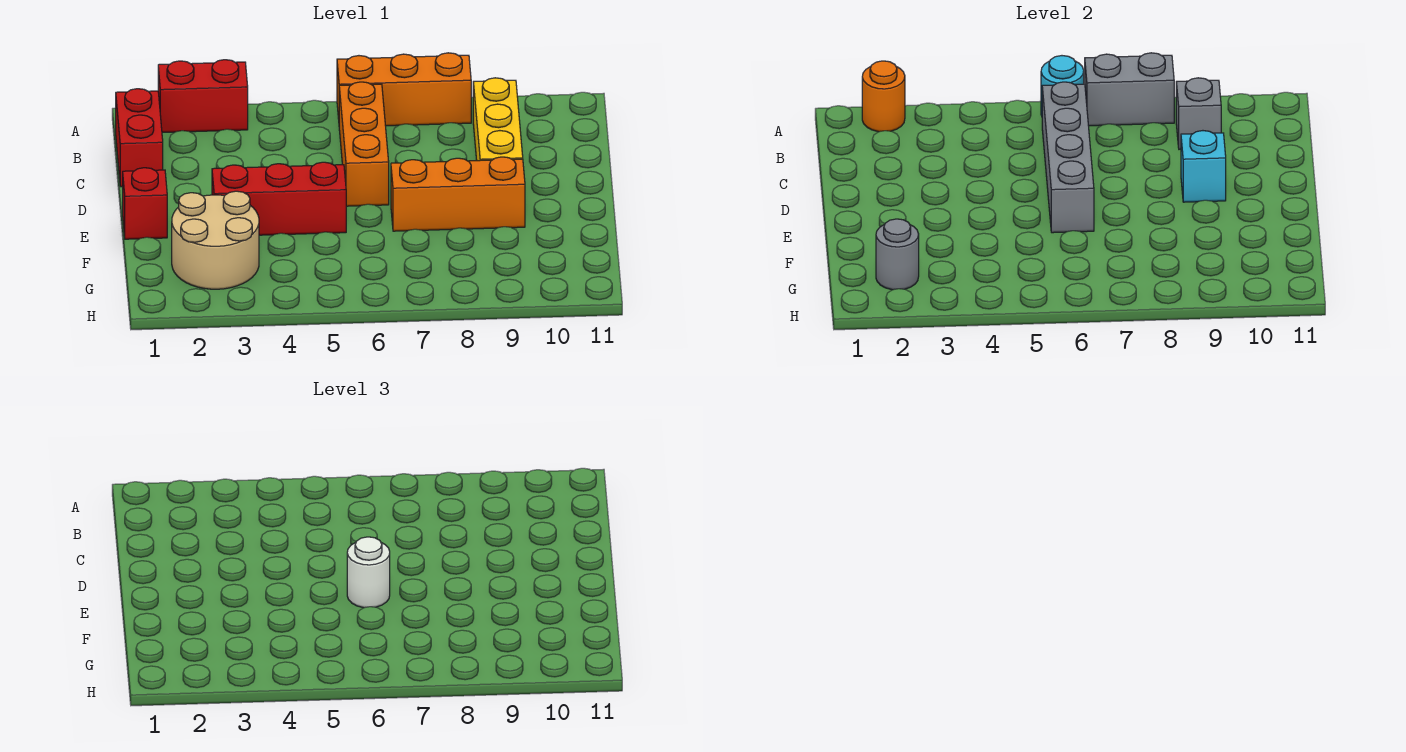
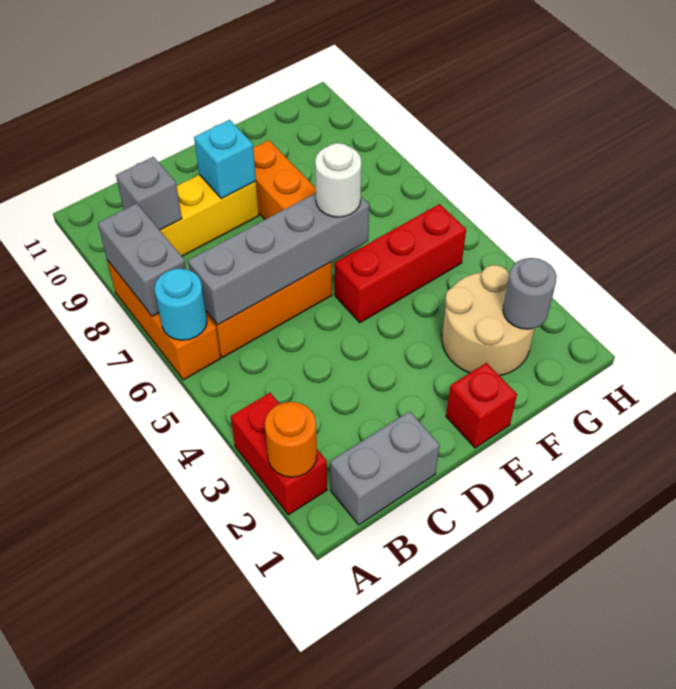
red brick B1:C1 level 1 -> grey brick B1:C1 level 1
red brick E3:E5 level 1 -> red brick E5:G5 level 1

